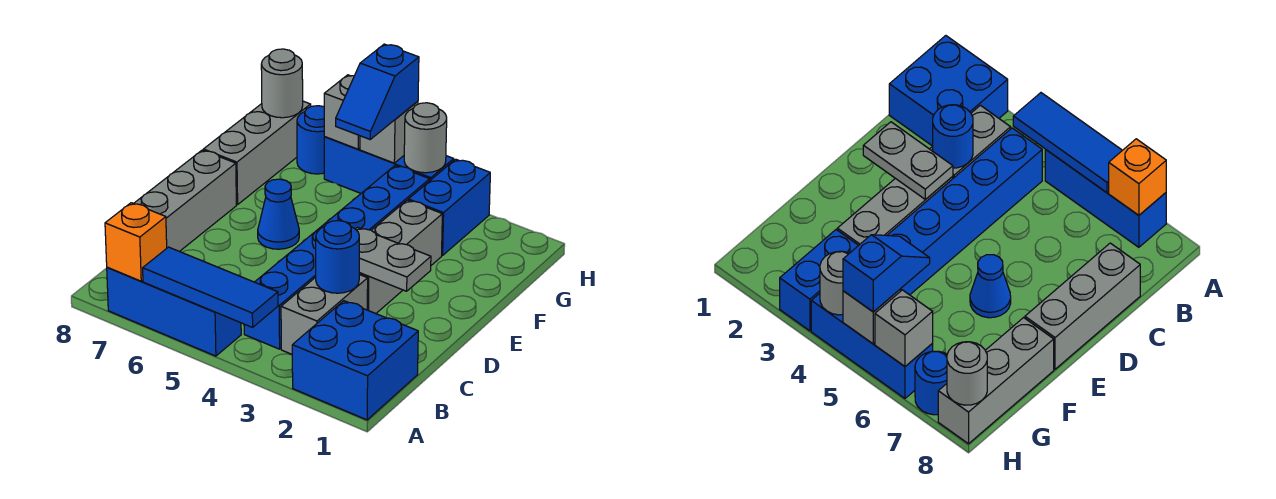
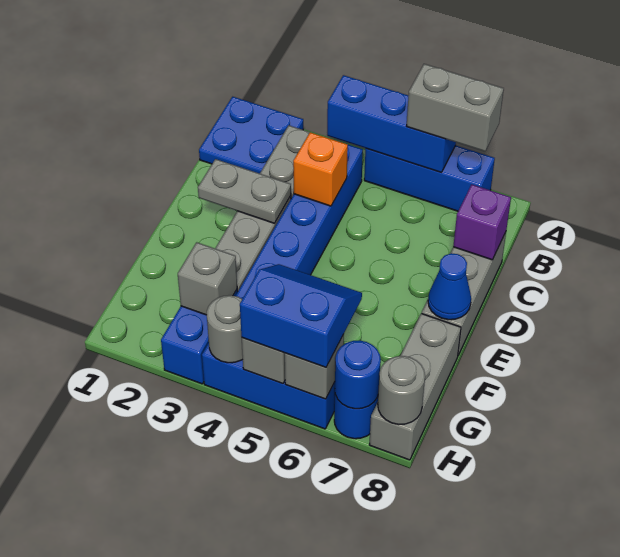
blue brick A1:B2 level 1 -> blue plate A1:B2 level 1
blue tile A4:A6 level 2 -> blue brick A4:A6 level 2
none -> grey brick A6:A7 level 3
orange brick A7 level 2 -> orange brick C4 level 2
blue round brick C3 level 2 -> blue round brick H7 level 2
none -> purple brick C8 level 2
blue cone E6 level 1 -> blue cone E8 level 2
none -> grey brick G3 level 2
blue slope G5:H5 level 3 top H -> blue slope G5:H6 level 3 top H

